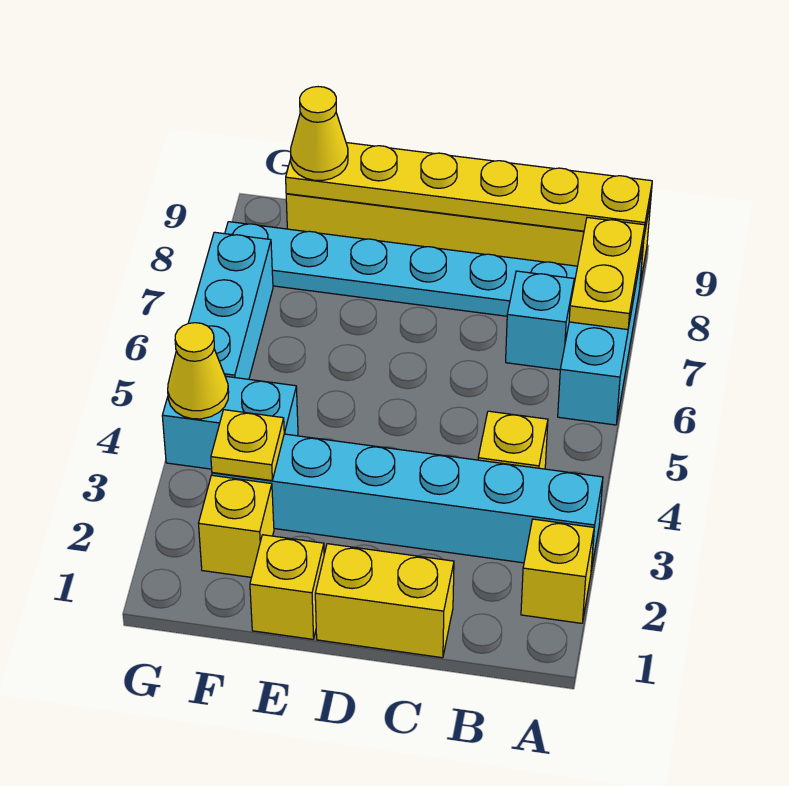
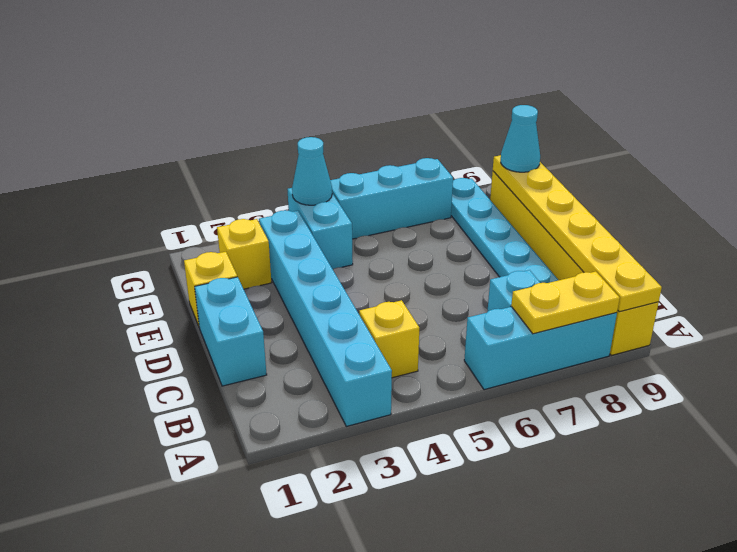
yellow brick A2 level 1 -> none
yellow brick C1:D1 level 1 -> cyan brick C1:D1 level 1
yellow plate F3 level 2 -> none
yellow cone F9 level 3 -> cyan cone F9 level 3
yellow cone G4 level 2 -> cyan cone G4 level 2

